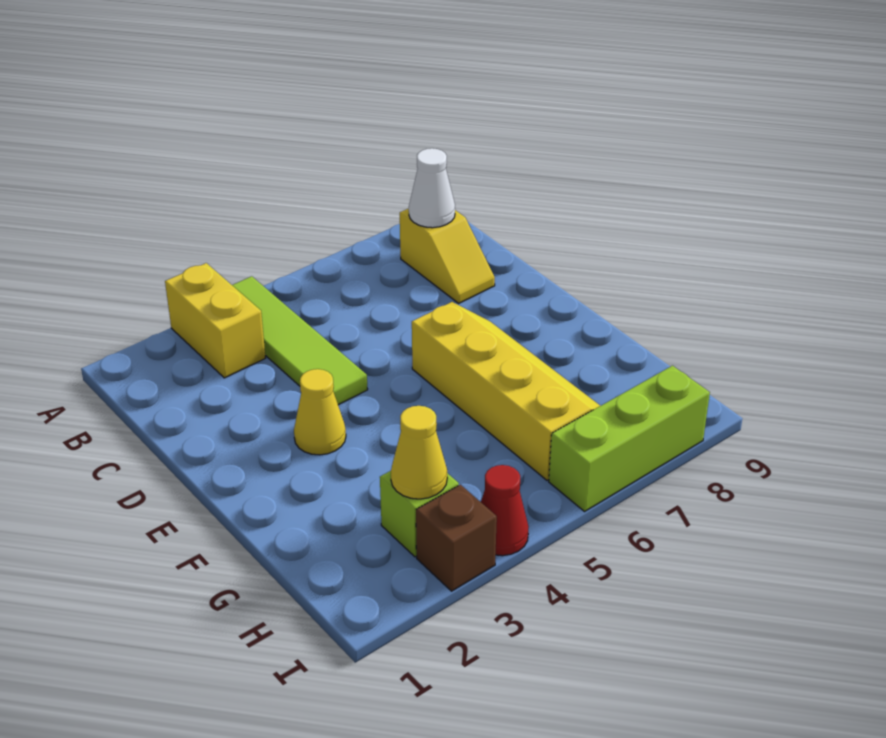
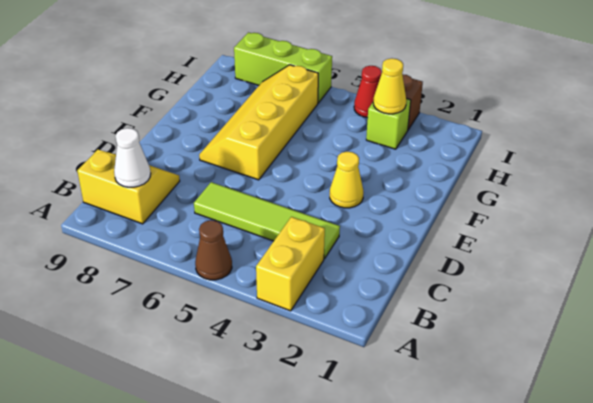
lime tile A4:D4 level 1 -> lime tile C3:C6 level 1
none -> brown cone A5 level 1
yellow slope B8:C8 level 1 top B -> yellow slope B8:C9 level 1 top B

